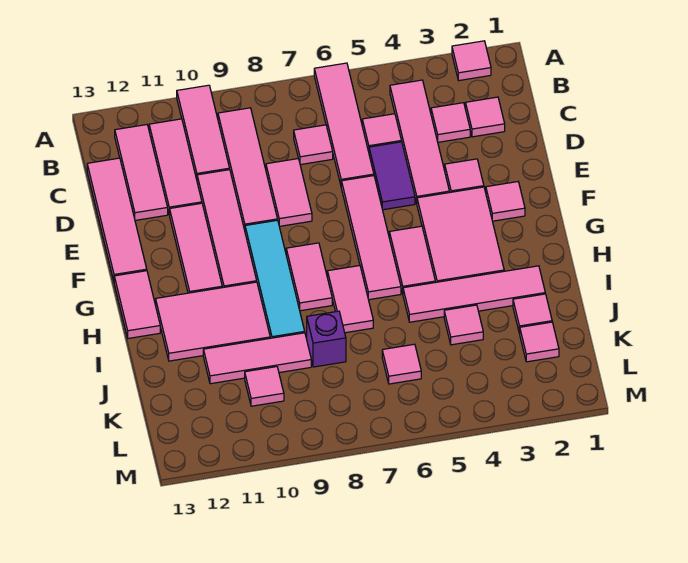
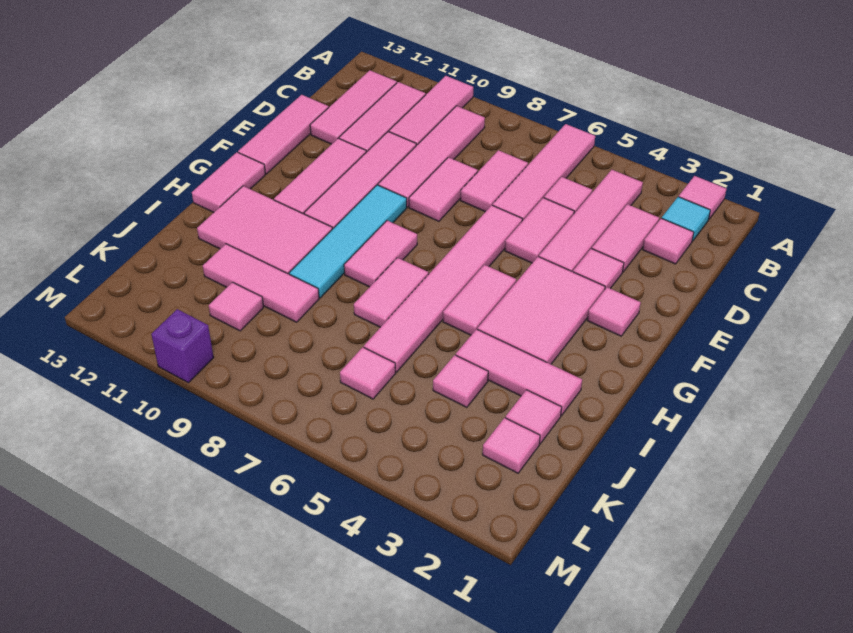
none -> cyan tile B2 level 1
pink tile C3 level 1 -> pink tile C3:D3 level 1
pink tile C7 level 1 -> pink tile C7:D7 level 1
pink tile C13:F13 level 1 -> pink tile D13:F13 level 1
purple tile D5:E5 level 1 -> pink tile D5:E5 level 1
pink tile E6:H6 level 1 -> pink tile E6:J6 level 1
pink tile I2:I5 level 1 -> pink tile I2:I4 level 1
purple brick J8 level 1 -> purple brick M10 level 1

